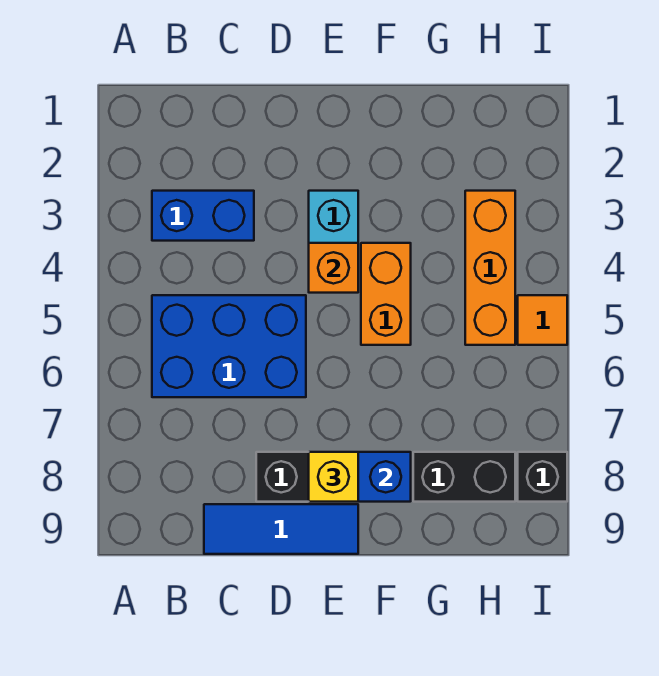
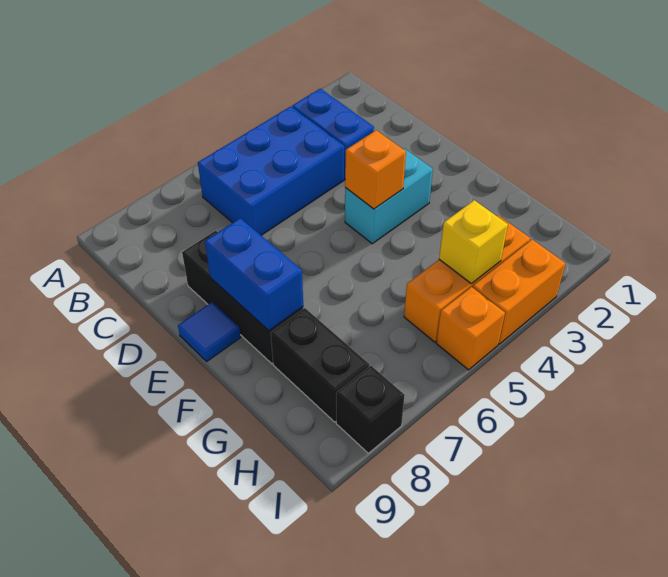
blue brick B5:D6 level 1 -> blue brick B4:C6 level 1
blue tile C9:E9 level 1 -> blue tile E9 level 1
yellow brick E8 level 3 -> yellow brick H4 level 2
orange brick F4:F5 level 1 -> orange brick I3:I4 level 1
orange tile I5 level 1 -> orange brick I5 level 1

